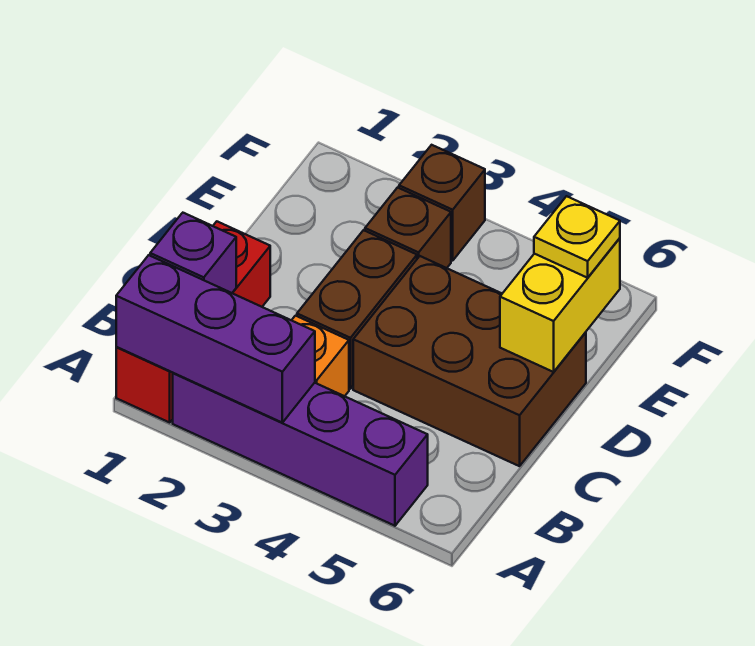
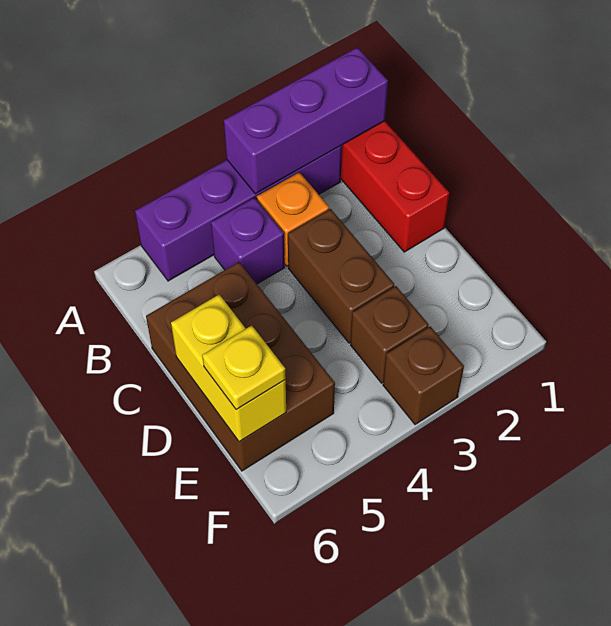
purple brick B1 level 2 -> purple brick B4 level 1
brown brick C4:D6 level 1 -> brown brick C5:E6 level 1

